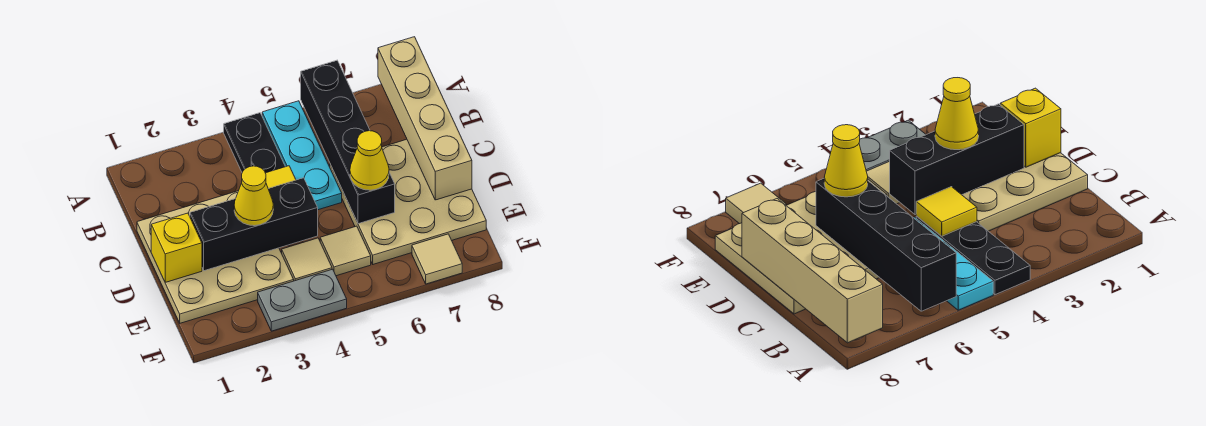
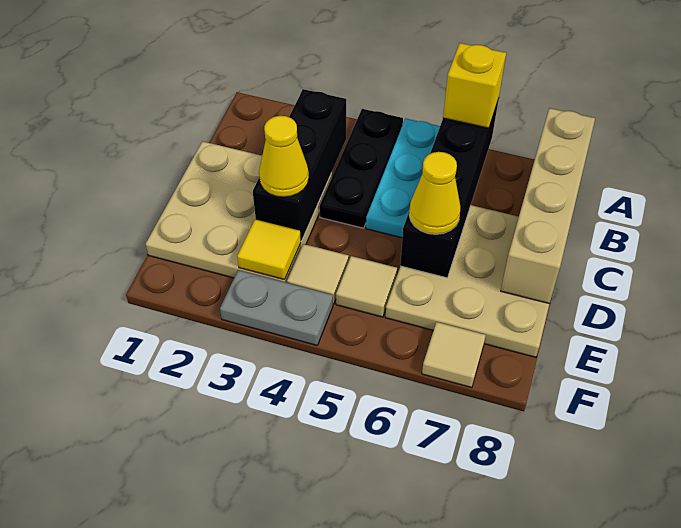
yellow tile C4 level 2 -> yellow tile E3 level 2
yellow brick D1 level 2 -> yellow brick A6 level 3
black brick D2:D4 level 2 -> black brick B3:D3 level 2

